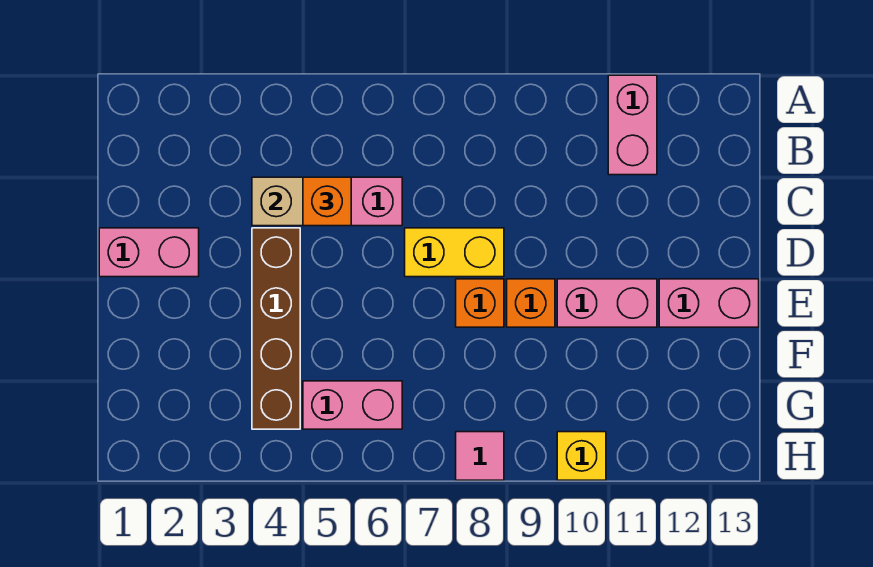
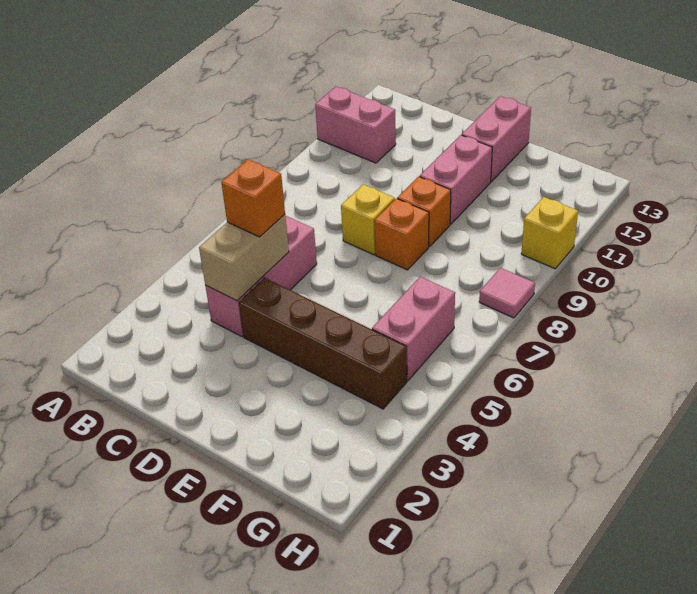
pink brick D1:D2 level 1 -> none
yellow brick D7:D8 level 1 -> yellow brick D8 level 1

